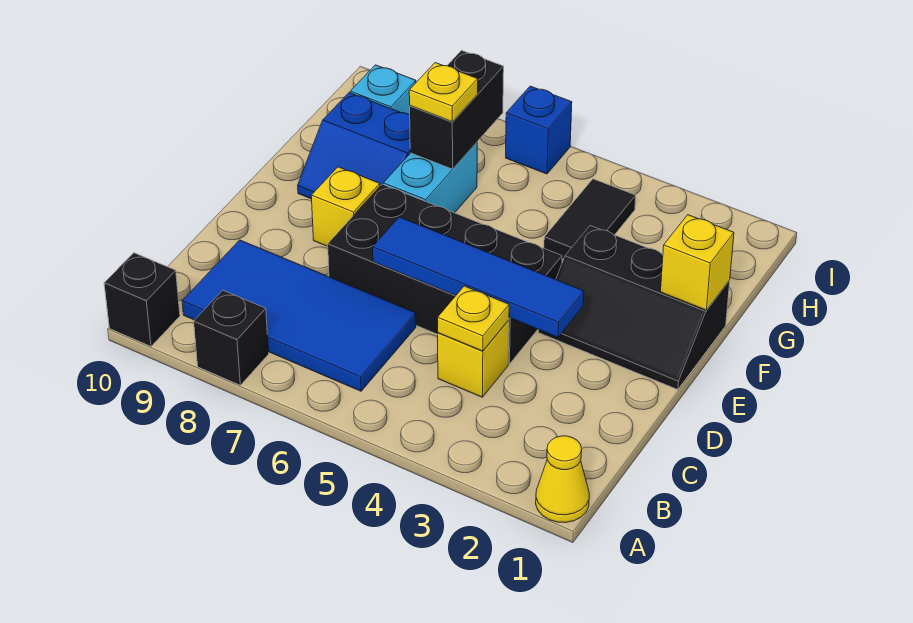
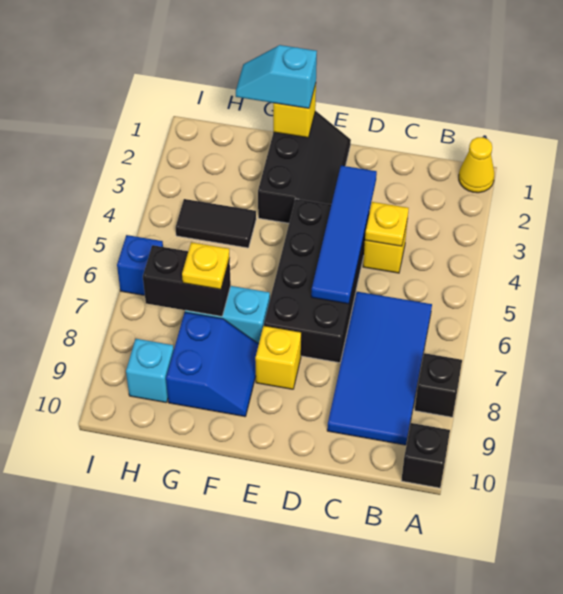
none -> cyan slope F1:G1 level 3 top F

